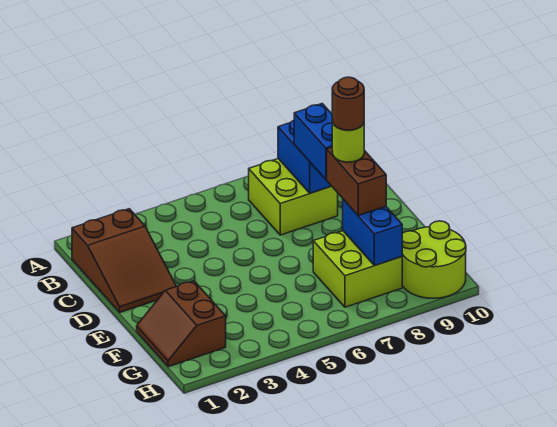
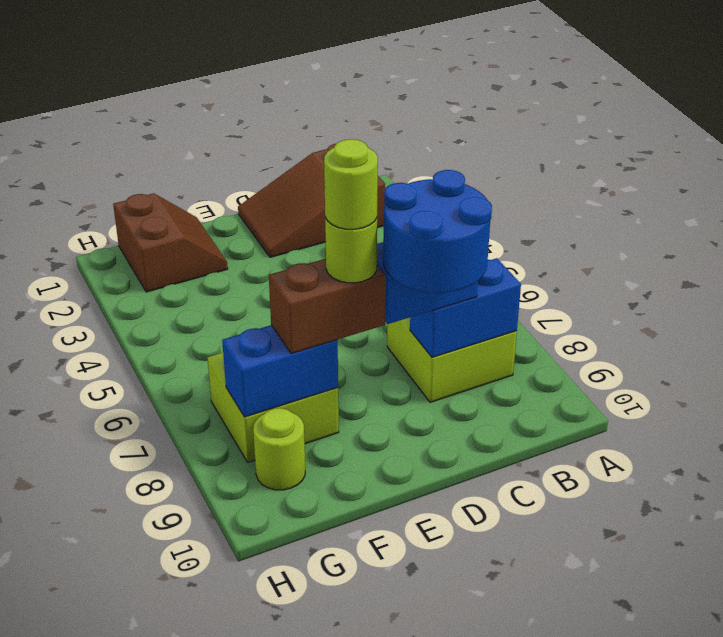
none -> blue round brick C8:D9 level 4
brown round brick E8 level 5 -> lime round brick E8 level 5
brown slope F1:G2 level 1 top 2 -> brown slope F1:G2 level 1 top G
lime round brick G9:H10 level 1 -> lime round brick G9 level 1

